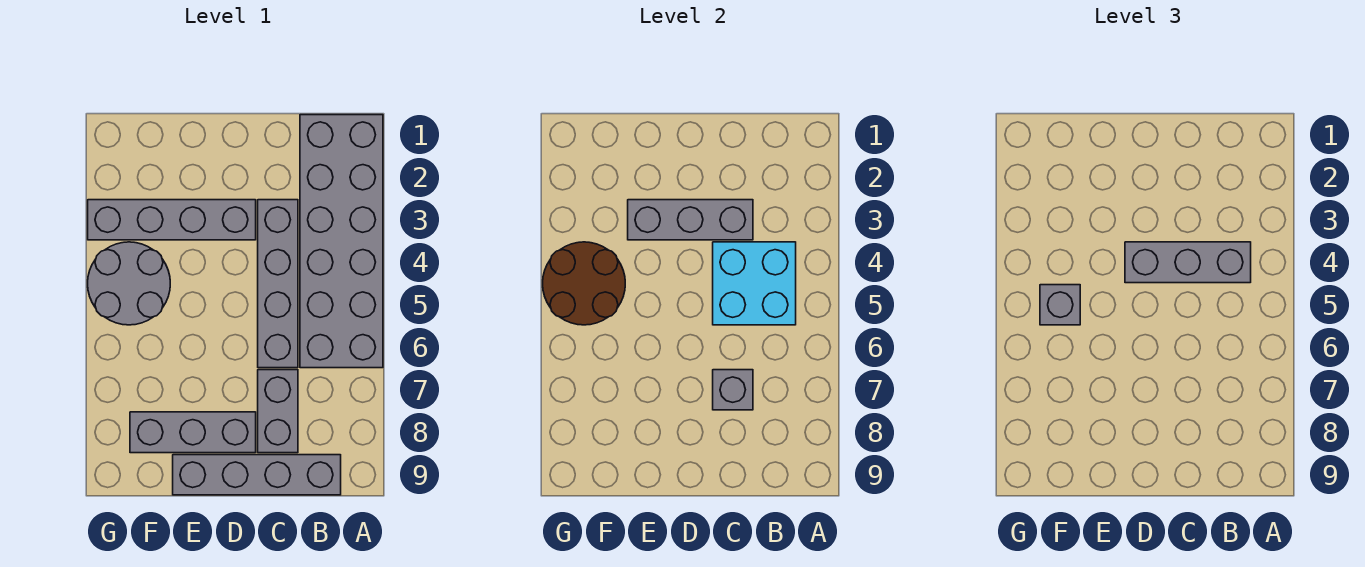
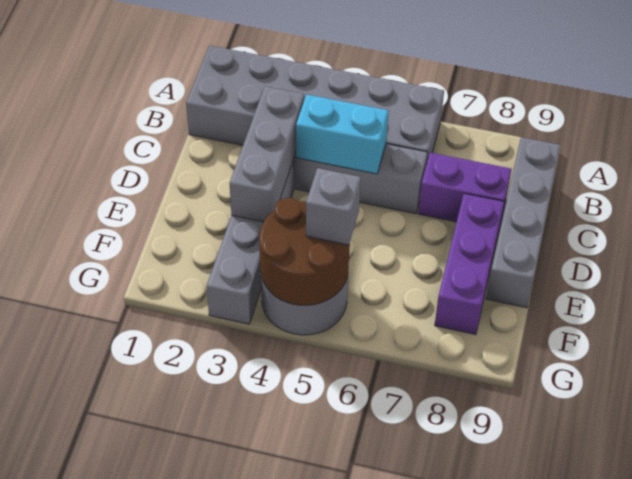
cyan brick B4:C5 level 2 -> cyan brick C4:C5 level 2
grey brick B4:D4 level 3 -> none
grey brick C7:C8 level 1 -> purple brick C7:C8 level 1
grey brick C7 level 2 -> none
grey brick D8:F8 level 1 -> purple brick D8:F8 level 1

